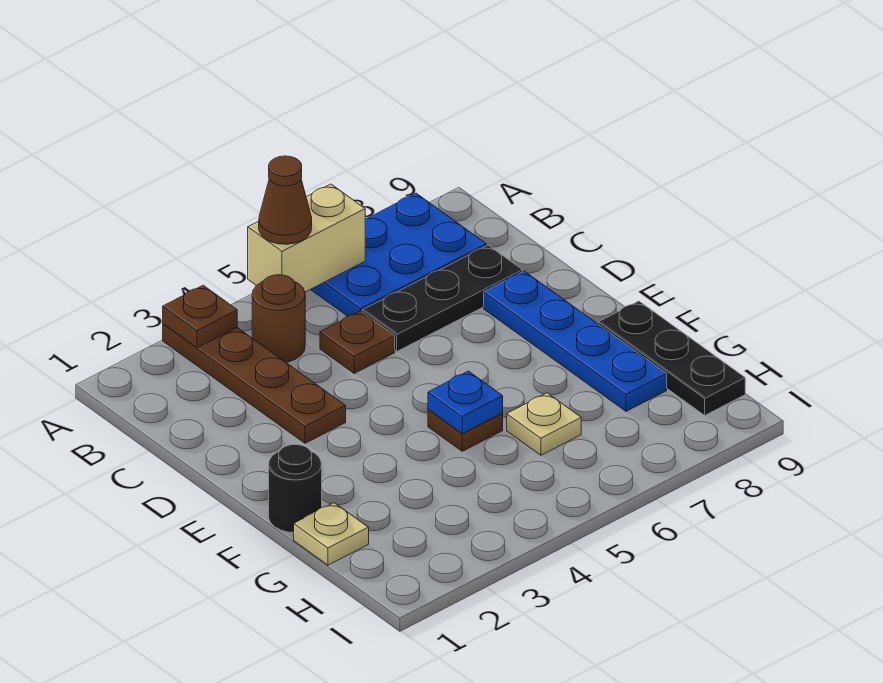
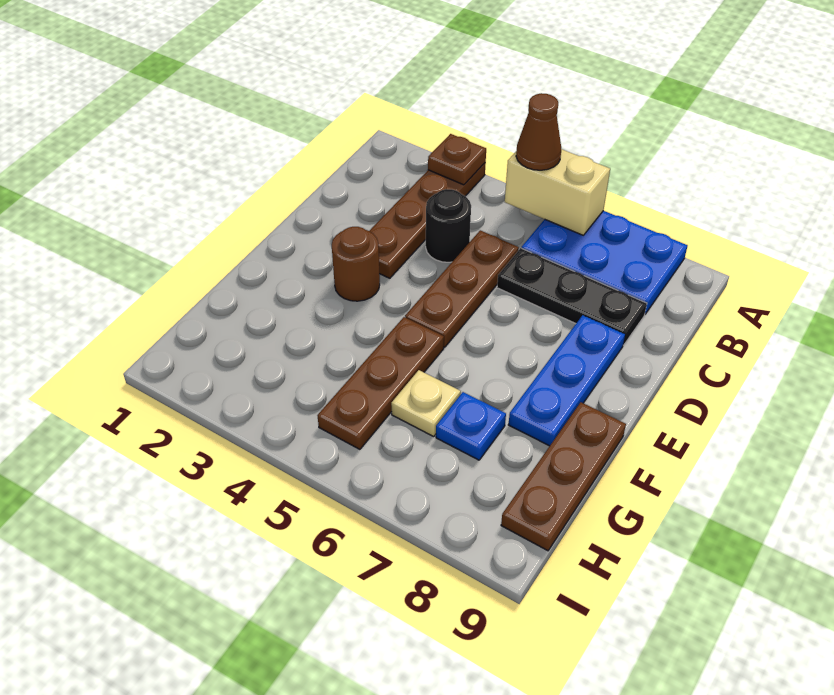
brown round brick B4 level 1 -> brown round brick E3 level 1
brown plate C5 level 1 -> brown plate C5:E5 level 1
blue plate D8:G8 level 1 -> blue plate D8:F8 level 1
black round brick F1 level 1 -> black round brick C4 level 1
brown plate F5 level 1 -> brown plate F5:H5 level 1
blue plate F5 level 2 -> blue plate G7 level 1
black plate F9:H9 level 1 -> brown plate F9:H9 level 1
tan plate G1 level 1 -> none

